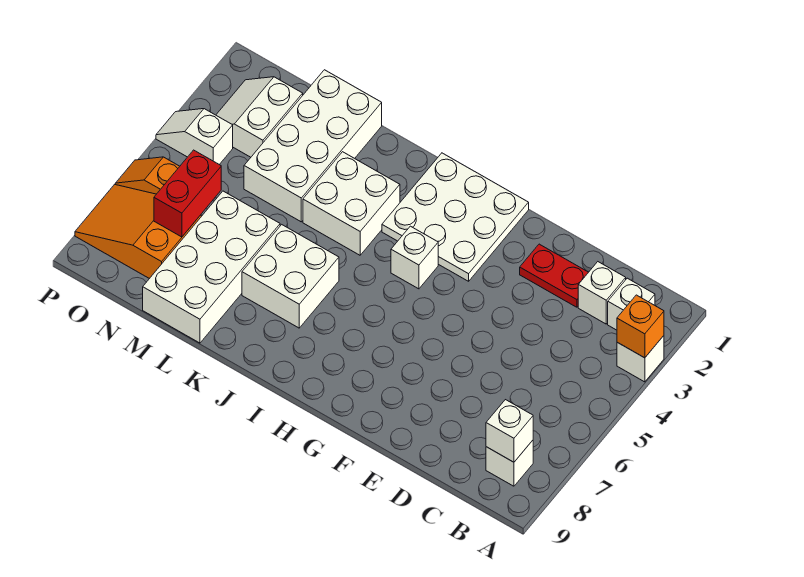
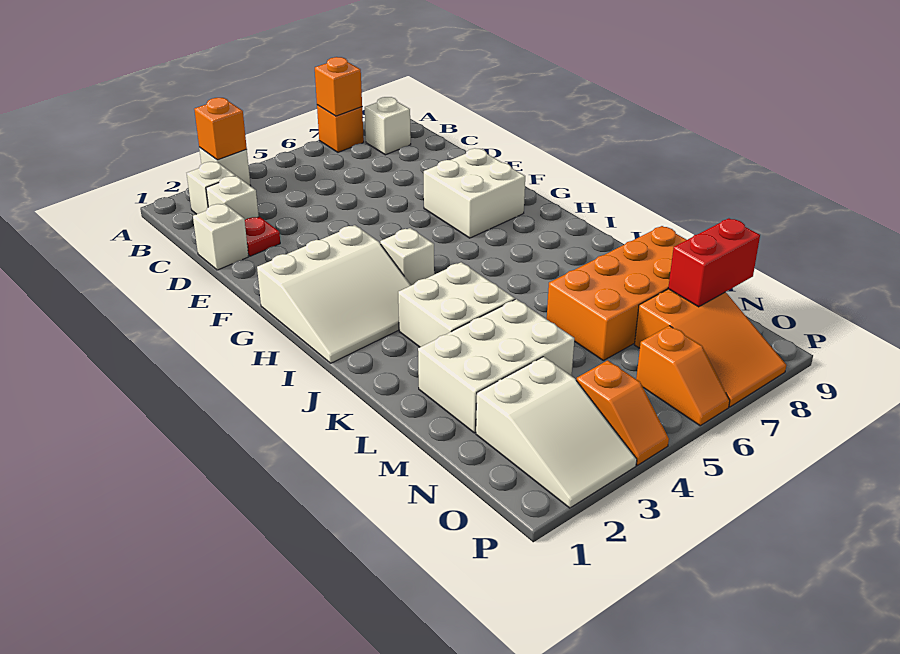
none -> orange brick A7 level 1
none -> orange brick A7 level 2
white brick B8 level 2 -> white brick D1 level 1
red plate D2:E2 level 1 -> red plate D2 level 1
white plate G1:I3 level 1 -> white slope G1:I3 level 1 top G
white brick J6:K7 level 1 -> white brick F7:G8 level 1
white brick L1:M4 level 1 -> white brick L2:M4 level 1
white brick L6:M9 level 1 -> orange brick L6:M9 level 1
white slope N2:O3 level 1 top N -> white slope N2:P3 level 1 top N
red brick N6:N7 level 2 -> red brick N8:N9 level 2
white slope O4:P4 level 1 top O -> orange slope O4:P4 level 1 top O

